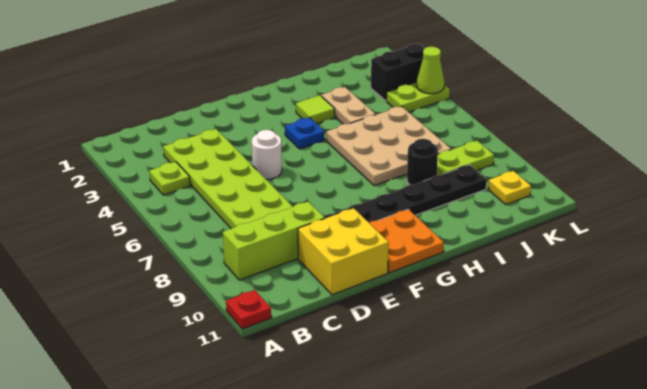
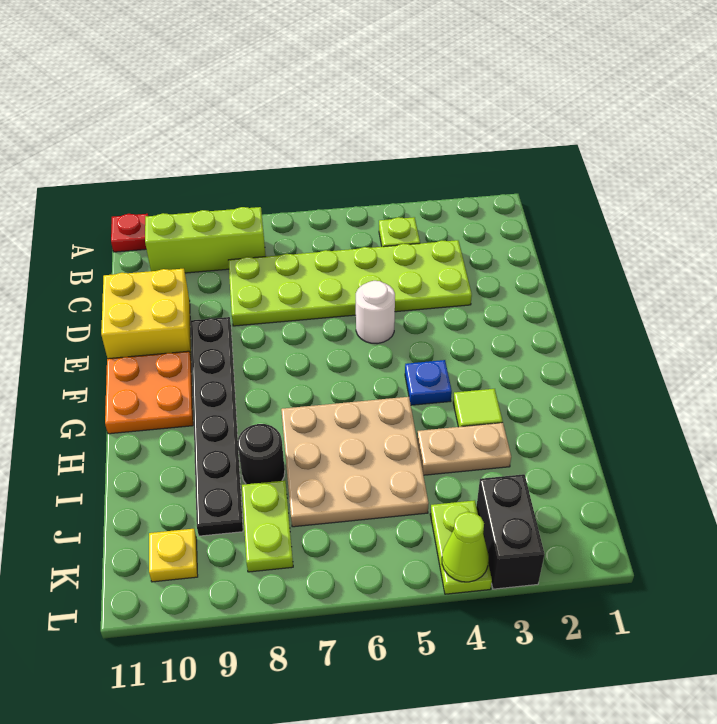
lime brick B9:D9 level 1 -> lime brick B8:B10 level 1

